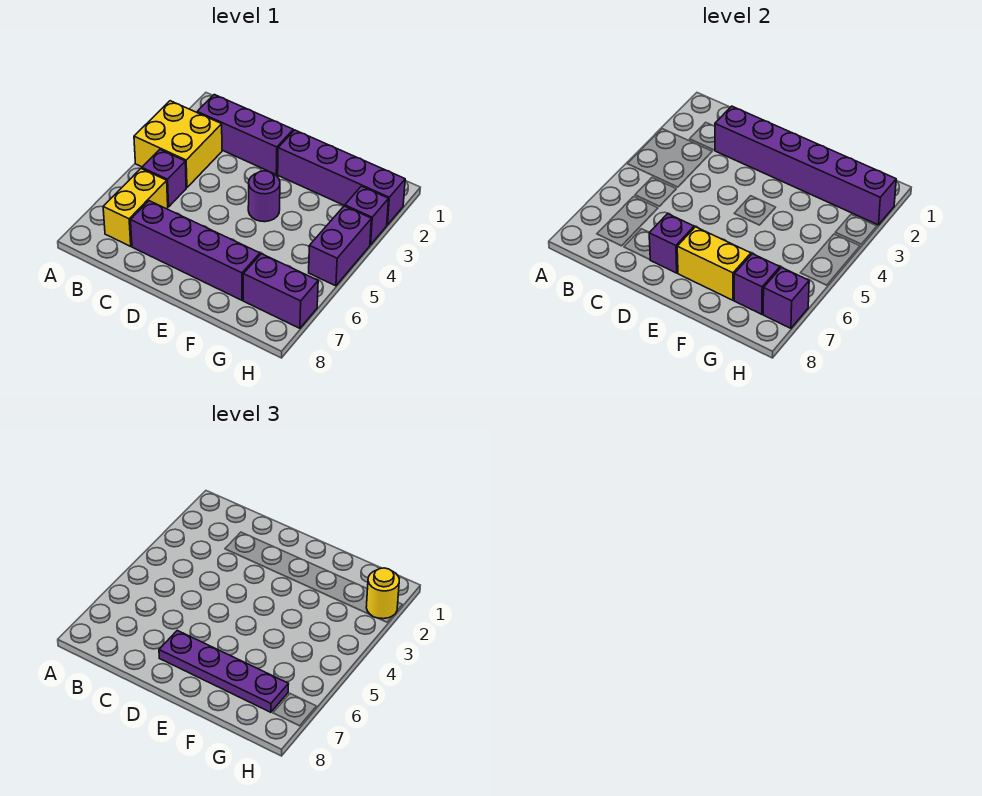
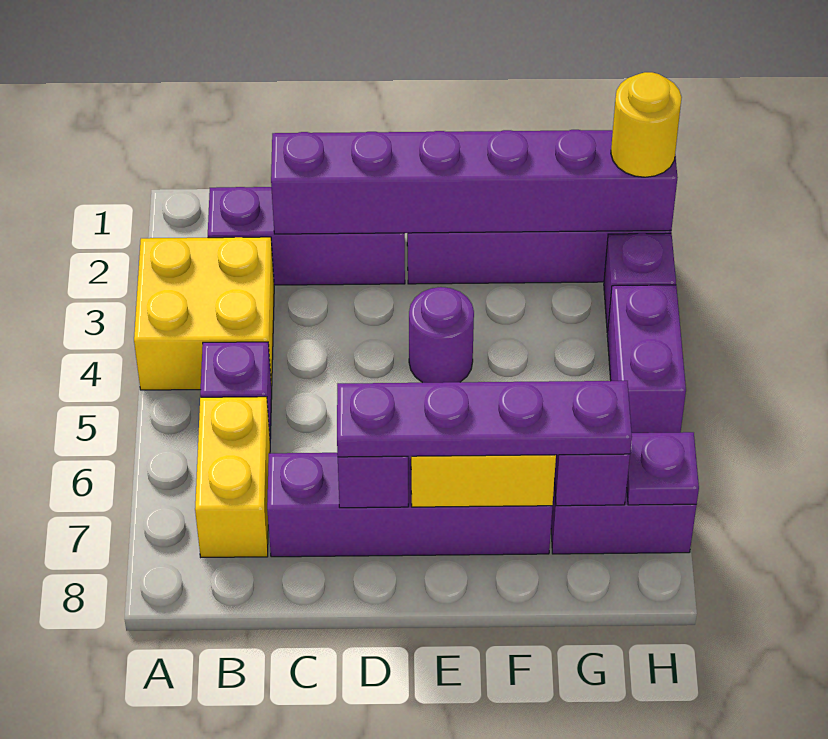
purple brick H7 level 2 -> purple plate H7 level 2

